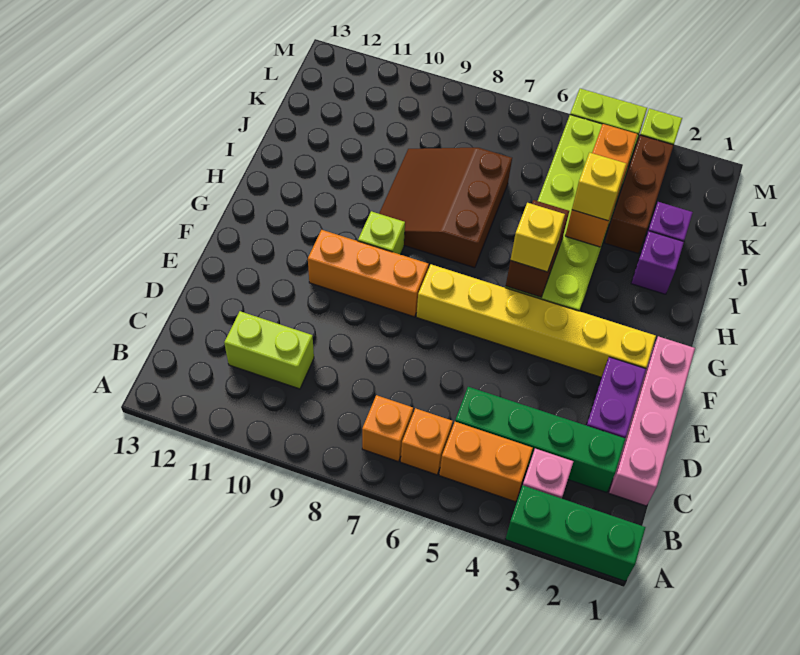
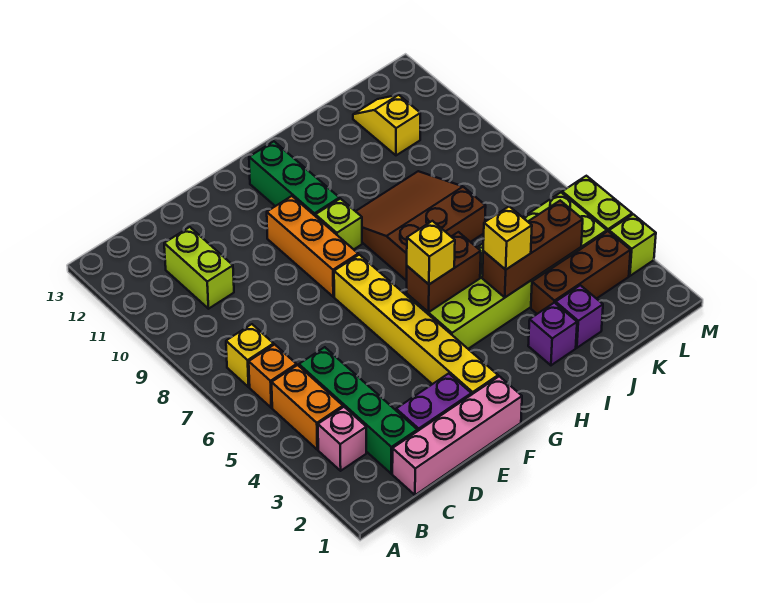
green brick A1:A3 level 1 -> green brick G10:G12 level 1
orange brick B7 level 1 -> yellow brick B7 level 1
orange brick I4:K4 level 2 -> brown brick I4:K4 level 2
none -> yellow slope K11:K12 level 1 top 11

